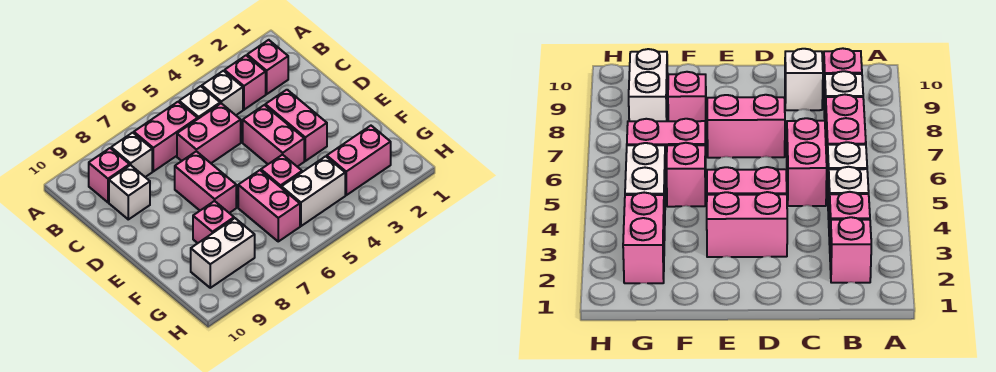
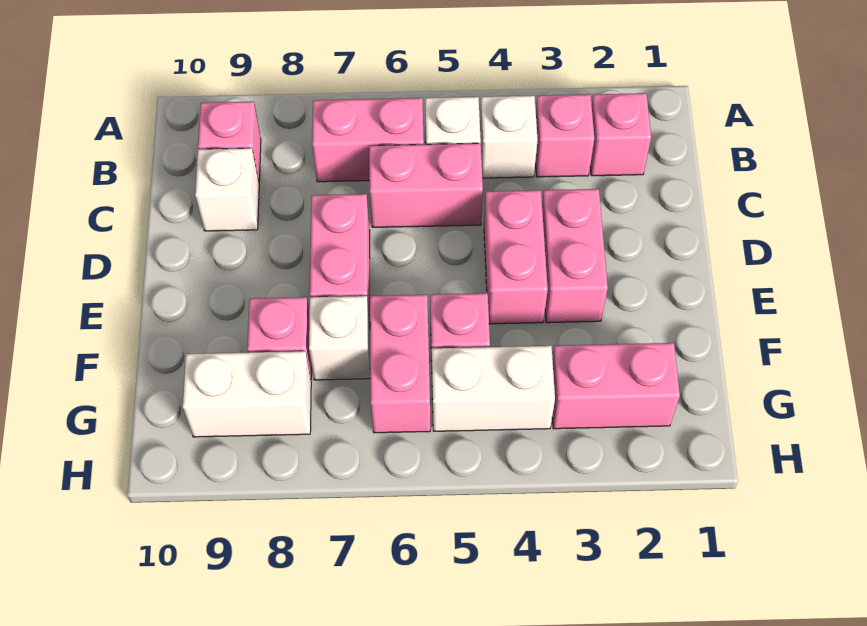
white brick B8 level 1 -> white brick F7 level 1

